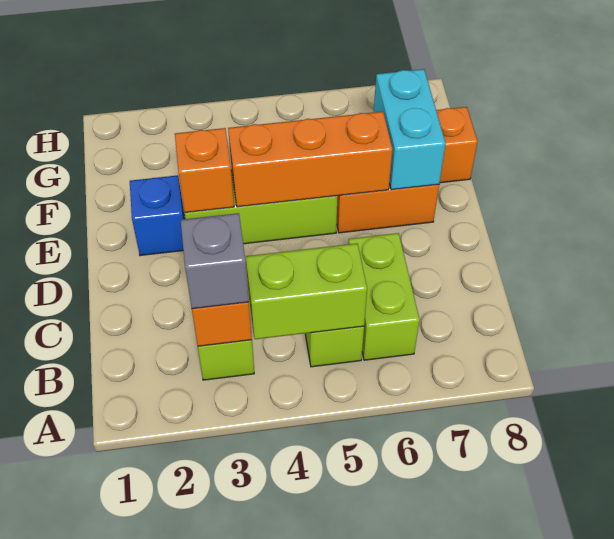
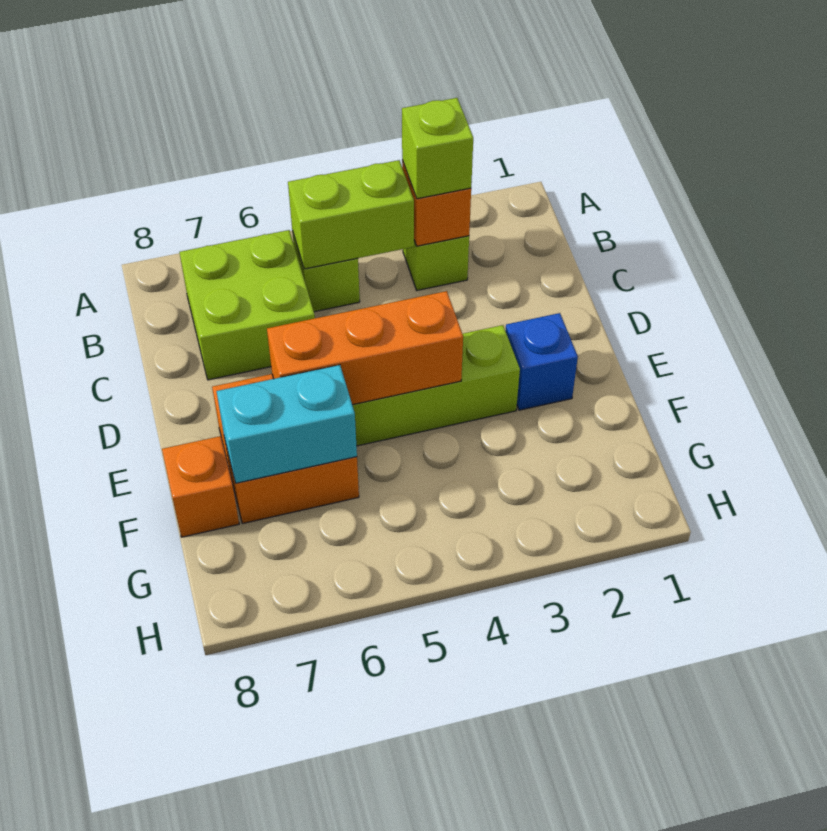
grey brick B3 level 3 -> lime brick B3 level 3
lime brick B6:C6 level 1 -> lime brick B6:C7 level 1
orange brick E3 level 2 -> none
cyan brick E7:F7 level 2 -> cyan brick F6:F7 level 2

